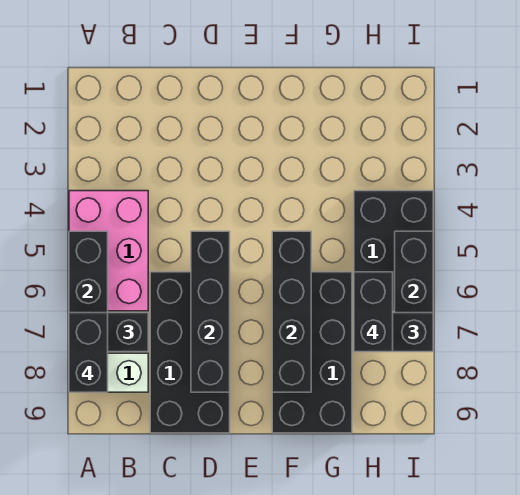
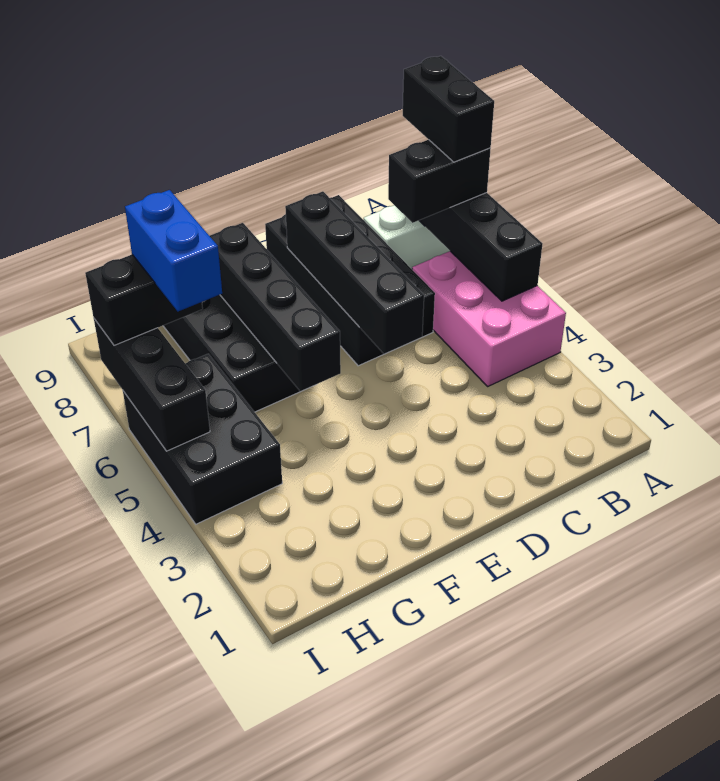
black brick H6:H7 level 4 -> blue brick H6:H7 level 4

